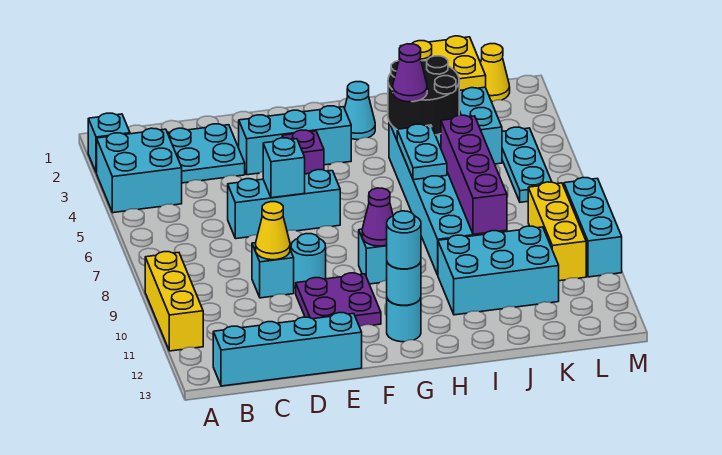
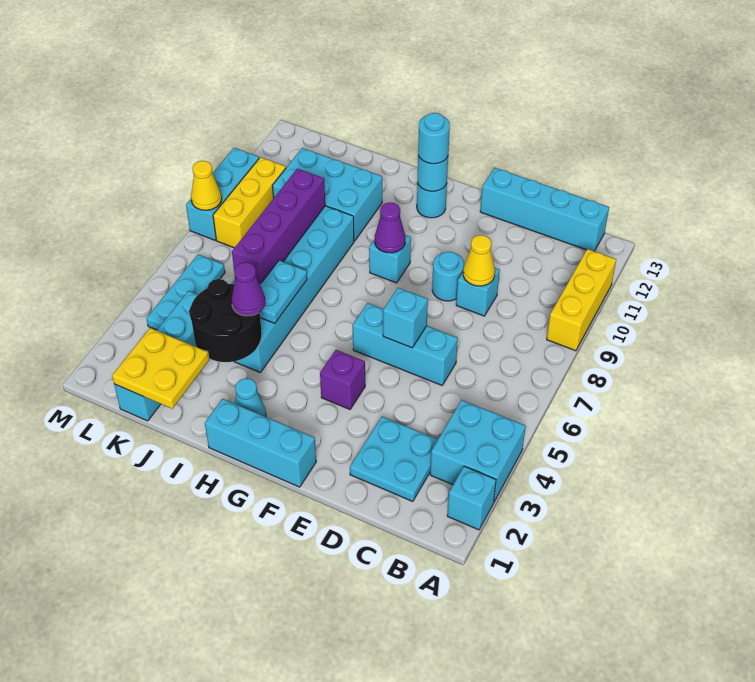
cyan brick E3:G3 level 1 -> cyan brick F1:H1 level 1
purple plate E10:F11 level 1 -> none
yellow cone L1 level 1 -> yellow cone M8 level 2

